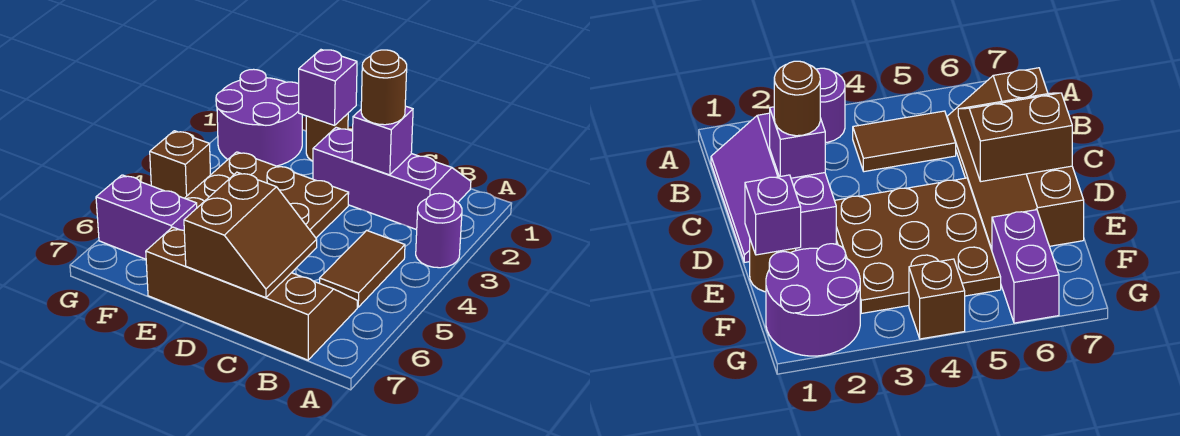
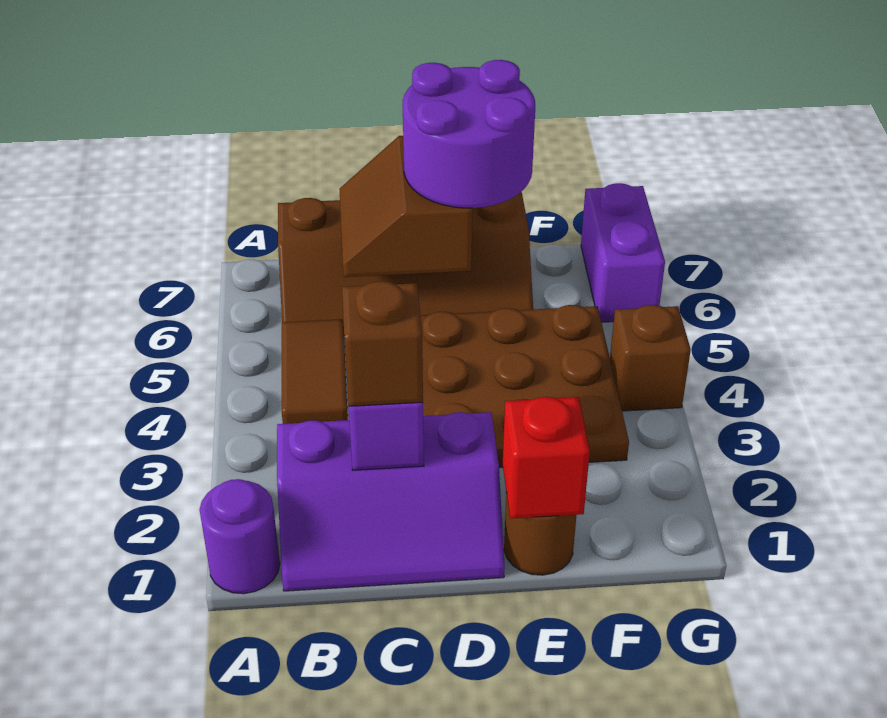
purple round brick A3 level 1 -> purple round brick A1 level 1
brown round brick C2 level 3 -> brown brick C2 level 3
purple brick E1 level 2 -> red brick E1 level 2
purple round brick F1:G2 level 1 -> purple round brick D6:E7 level 3
purple brick F6:G6 level 1 -> purple brick G6:G7 level 1

